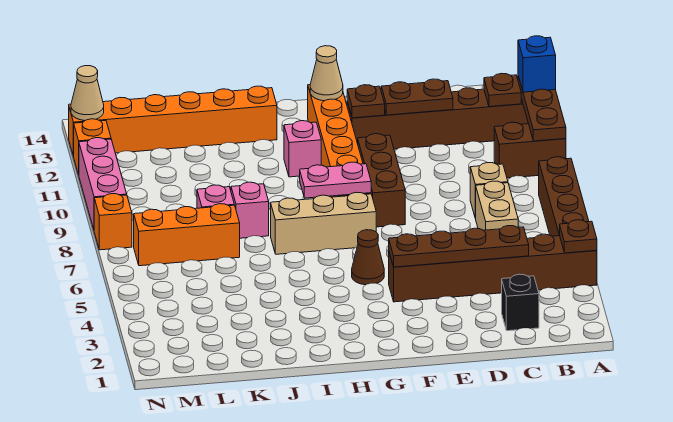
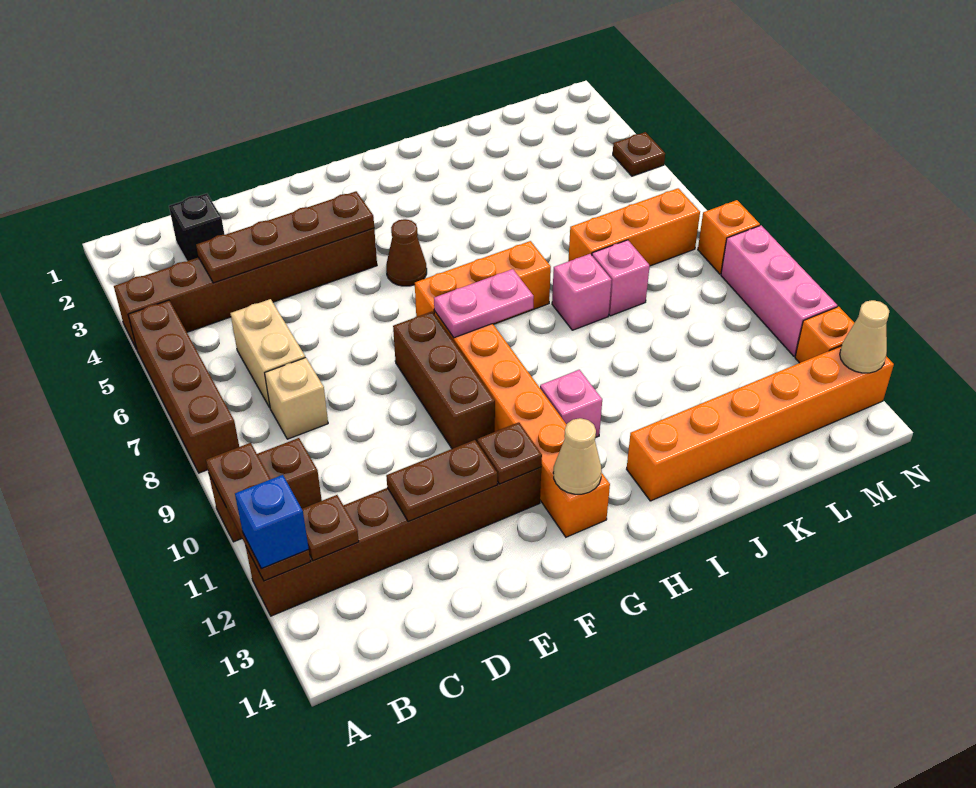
brown plate A4 level 2 -> brown plate N4 level 1
tan brick G7:I7 level 1 -> orange brick G7:I7 level 1

